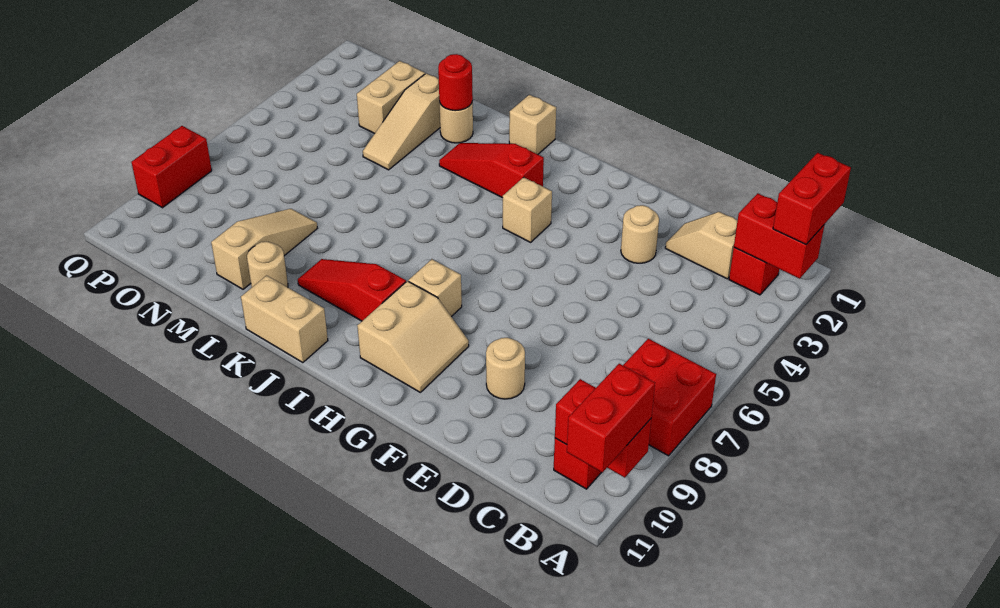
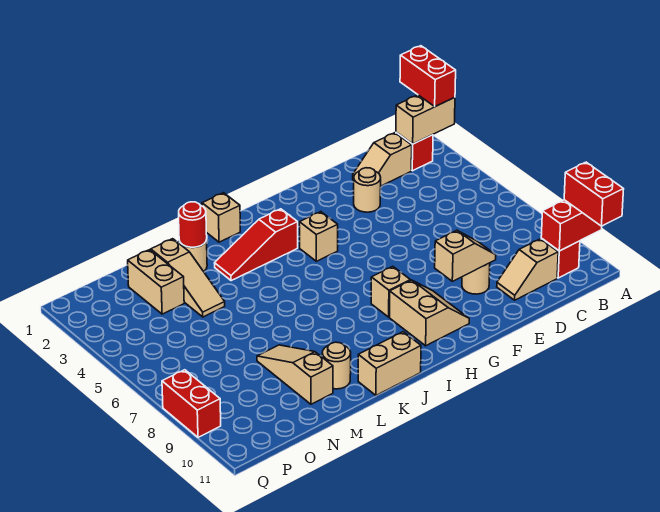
red brick A2:B2 level 2 -> tan brick A2:B2 level 2
red brick A7:B8 level 1 -> none
none -> tan slope C10:D10 level 1 top C
none -> tan slope E9:F9 level 2 top F
red slope I9:K9 level 1 top I -> none

